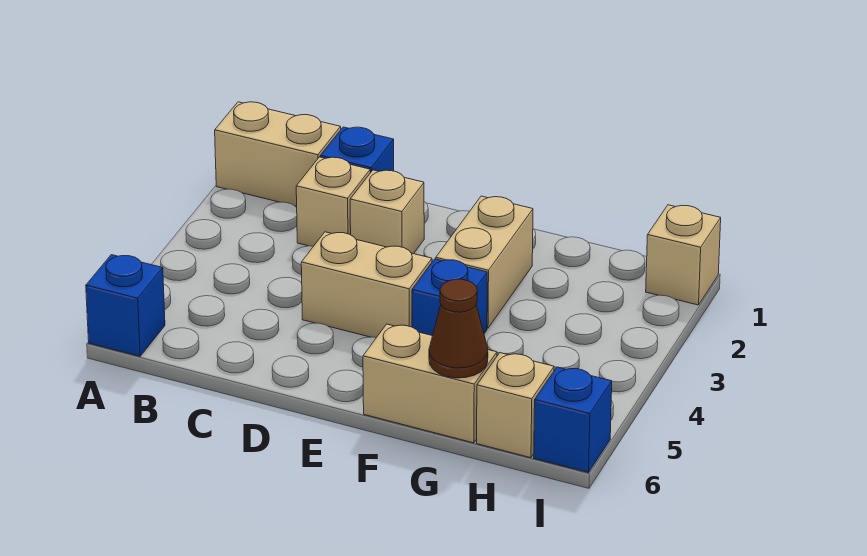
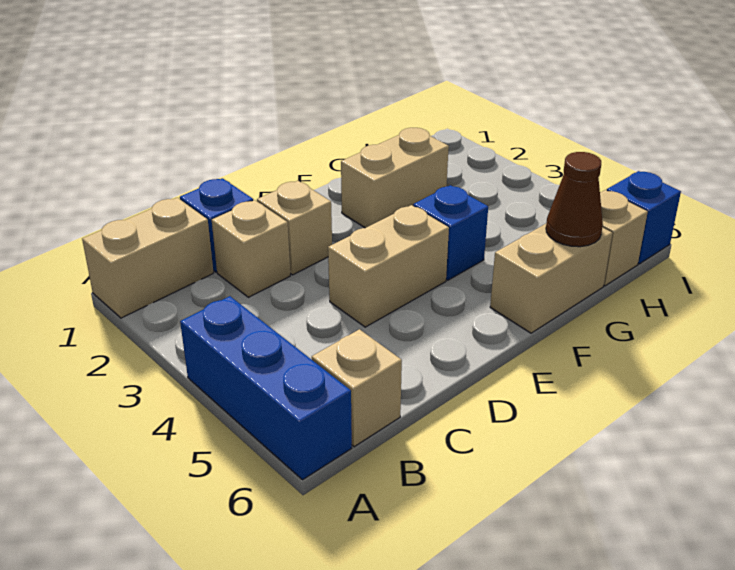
blue brick A6 level 1 -> blue brick A4:A6 level 1
tan brick F2:F3 level 1 -> tan brick F2:G2 level 1
tan brick I1 level 1 -> tan brick B6 level 1

